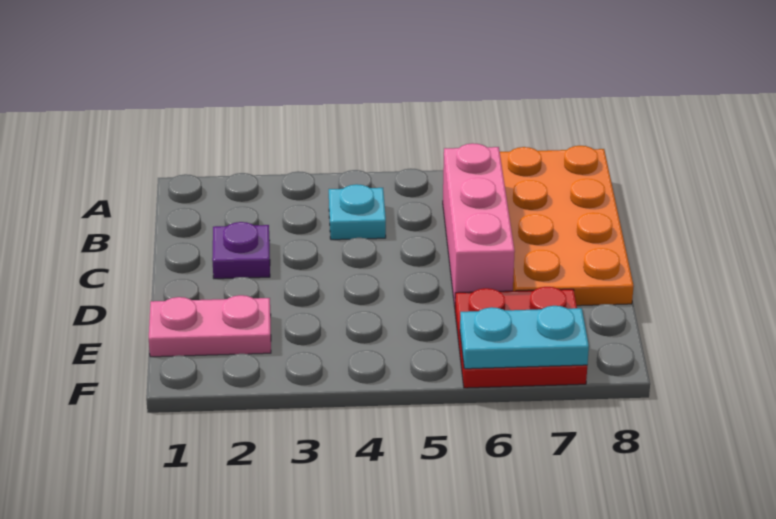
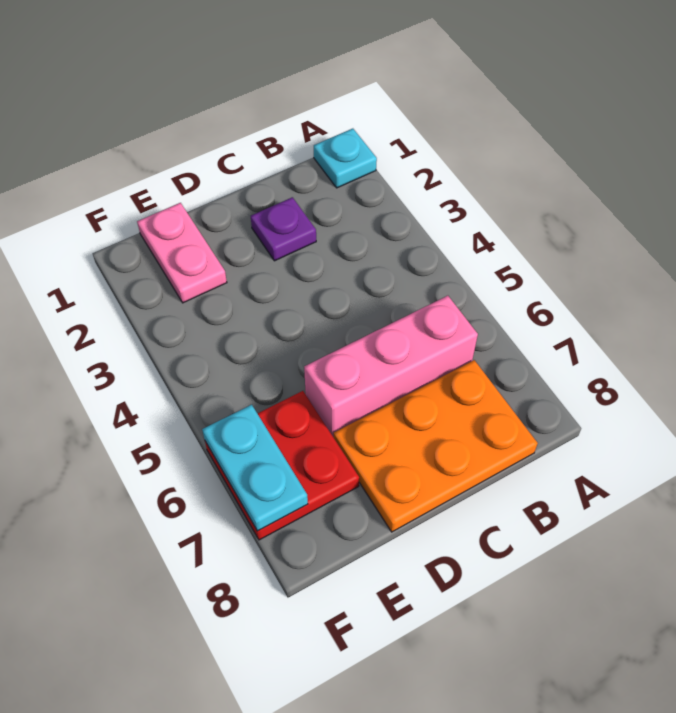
orange plate A7:D8 level 1 -> orange plate B7:D8 level 1
cyan plate B4 level 1 -> cyan plate A1 level 1

